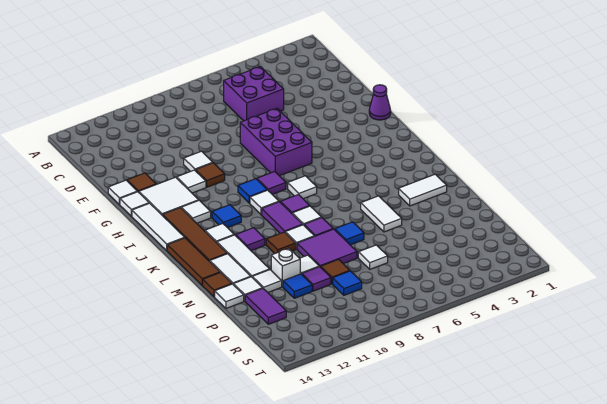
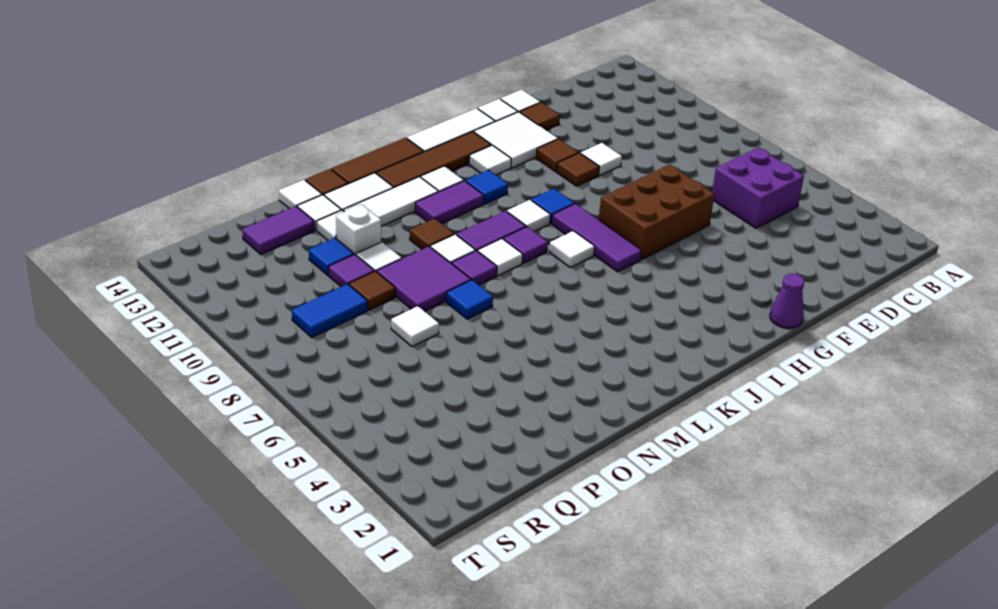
purple brick F6:H7 level 1 -> brown brick F6:H7 level 1
white tile G11 level 1 -> brown tile G11 level 1
purple tile I8 level 1 -> purple tile I6:I8 level 1
purple tile L11 level 1 -> purple tile K11:L11 level 1
white tile M2:M3 level 1 -> none
white tile M5:N5 level 1 -> none
blue tile Q9 level 1 -> blue tile Q9:R9 level 1

